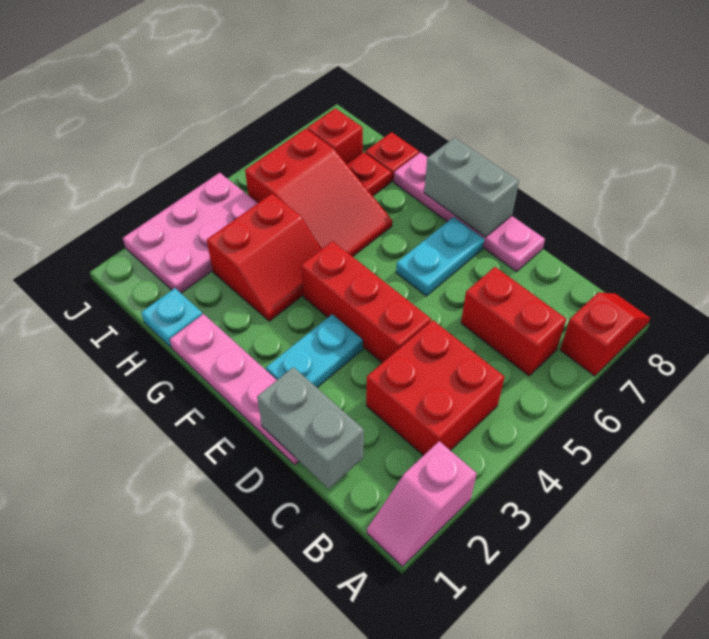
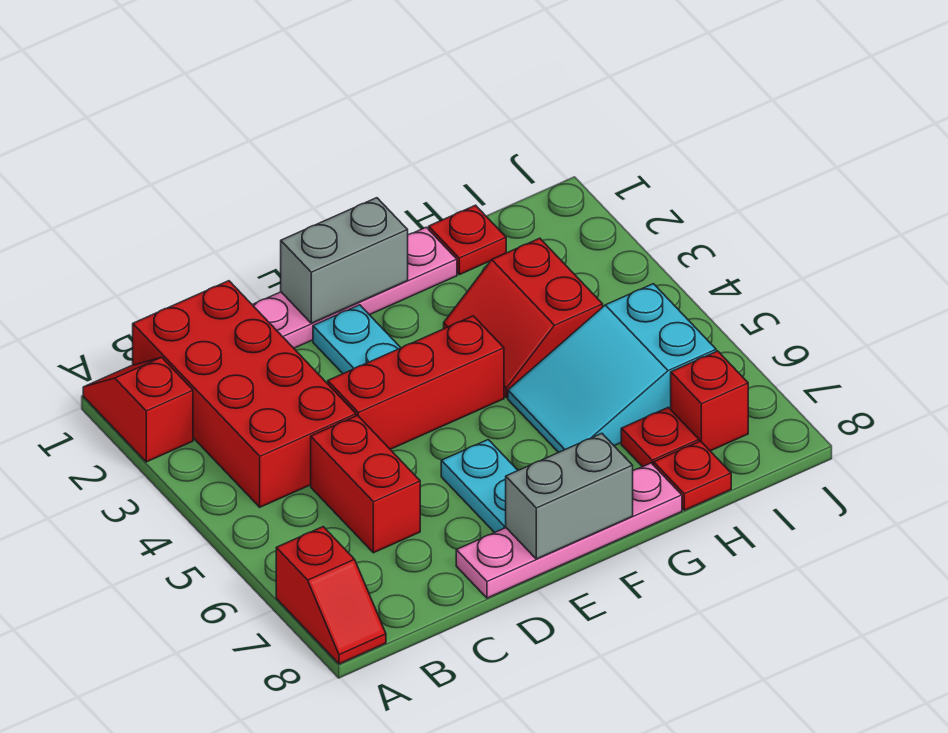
pink slope A1:A2 level 1 top 2 -> red slope A1:A2 level 1 top 2
red brick B3:C4 level 1 -> red brick B1:C4 level 1
red brick B6:C6 level 1 -> red brick C5:C6 level 1
grey brick C1:D1 level 2 -> grey brick E1:F1 level 2
red slope G5:I6 level 1 top I -> cyan slope G5:I6 level 1 top I
cyan plate H1 level 1 -> red plate H1 level 1
pink plate I2:J4 level 1 -> none

